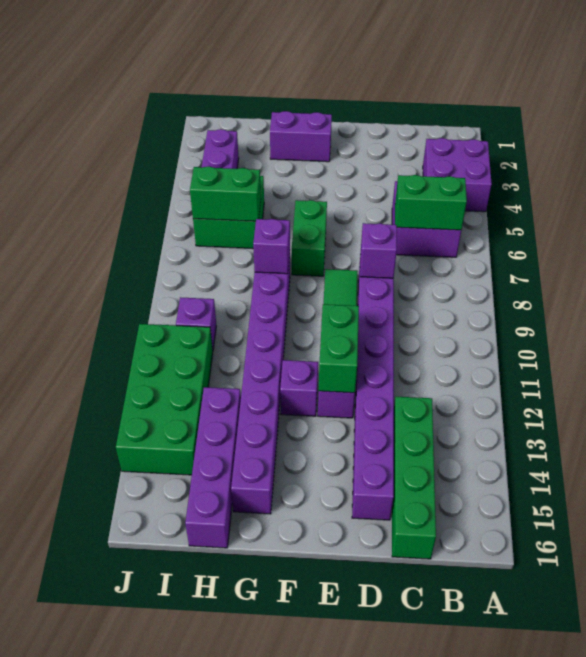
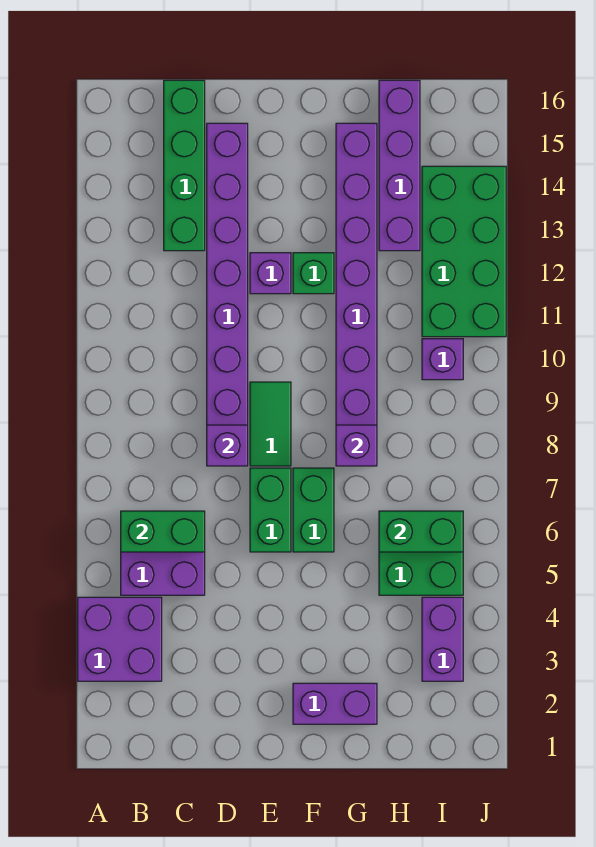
green brick E11:E12 level 2 -> green brick E6:E7 level 1
purple brick F12 level 1 -> green brick F12 level 1

